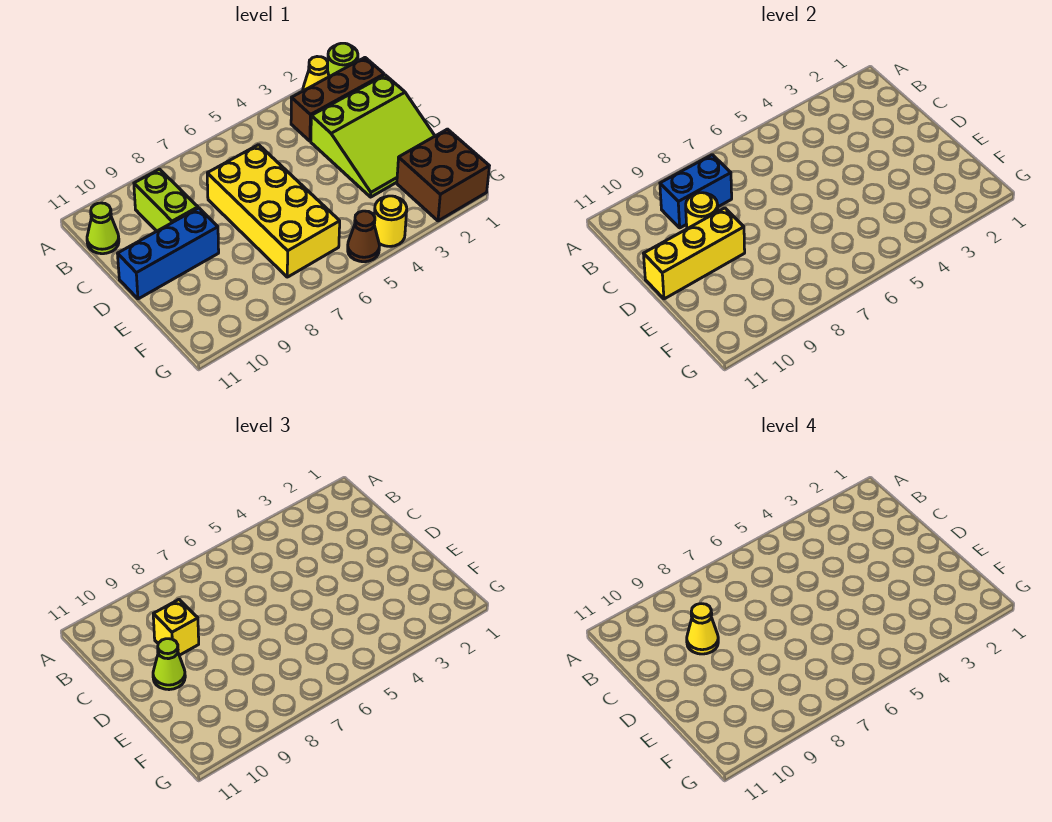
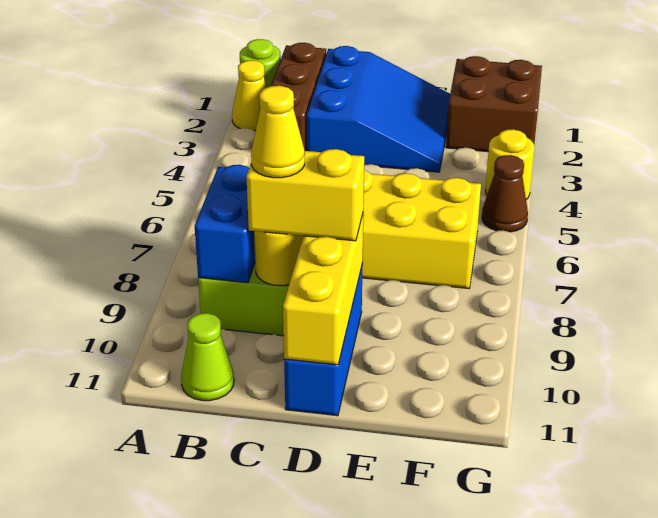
lime slope C1:E3 level 1 top C -> blue slope C1:E3 level 1 top C
yellow brick C9 level 3 -> yellow brick C9:D9 level 3
lime cone D10 level 3 -> none

